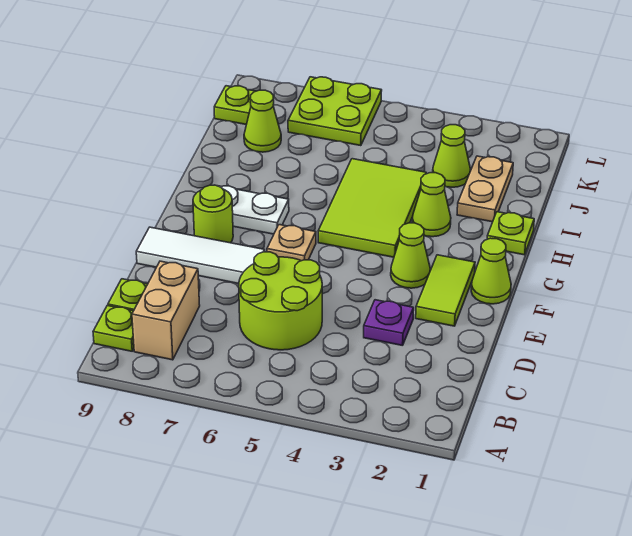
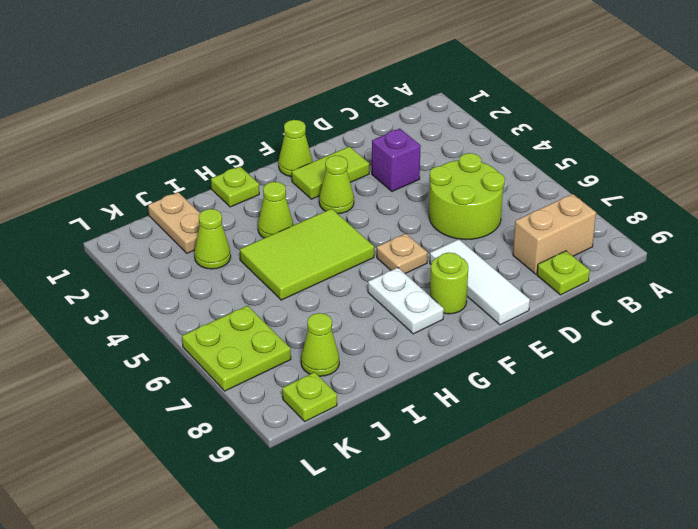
lime plate B9 level 1 -> none
purple plate D3 level 1 -> purple brick D3 level 1
tan plate I2:J2 level 1 -> tan plate J1:J2 level 1

